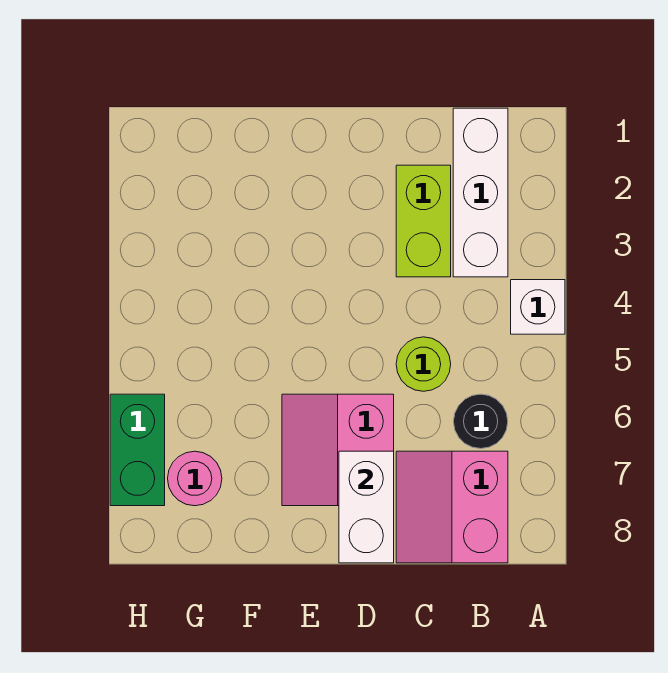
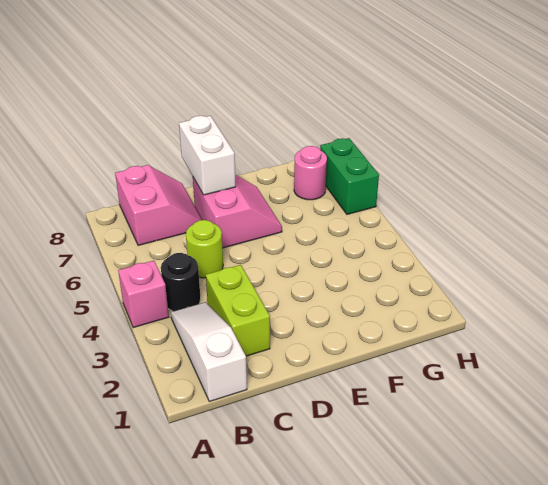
white brick A4 level 1 -> pink brick A4 level 1
white brick B1:B3 level 1 -> white slope B1:B3 level 1 top 1
black round brick B6 level 1 -> black round brick B4 level 1

